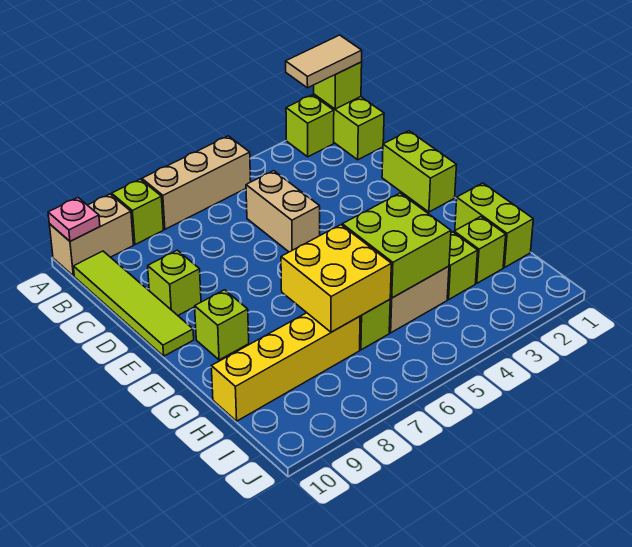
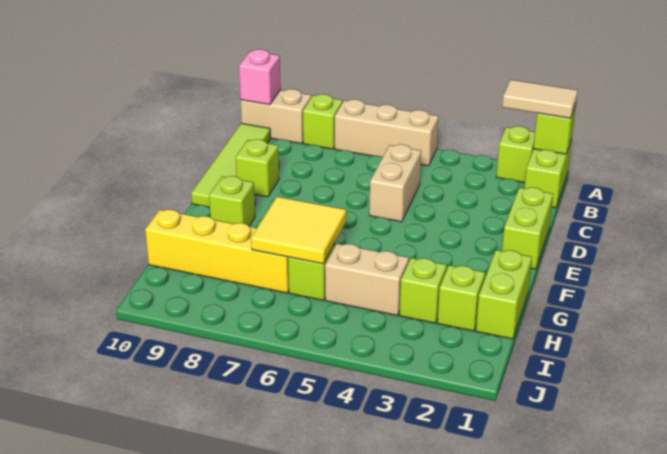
pink plate A10 level 2 -> pink brick A10 level 2
lime brick G4:H5 level 2 -> none
yellow brick G6:H7 level 2 -> yellow tile G6:H7 level 2

